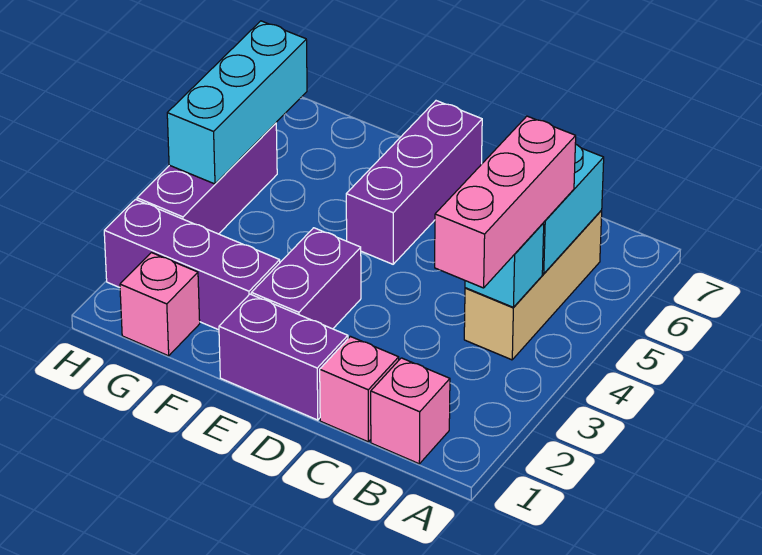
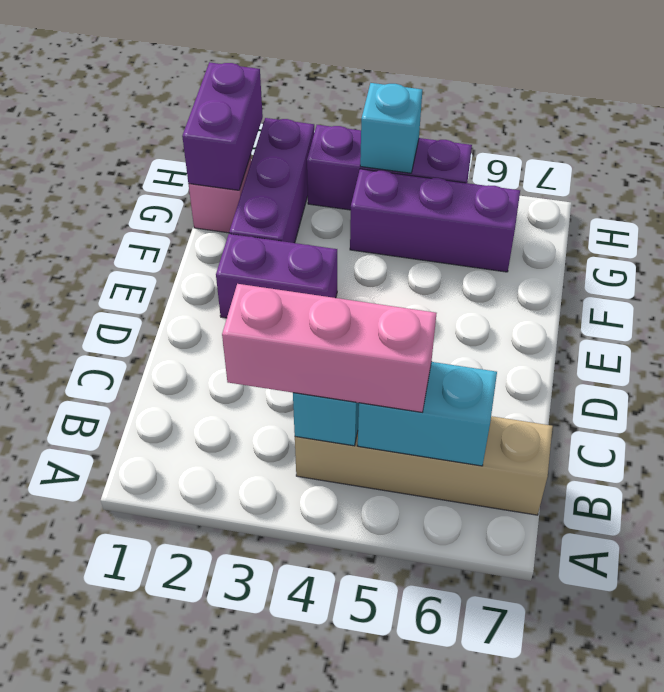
pink brick B1 level 1 -> none
tan brick B4:B6 level 1 -> tan brick B4:B7 level 1
pink brick C1 level 1 -> none
purple brick D1:E1 level 1 -> purple brick G1:H1 level 2
purple brick E5:E7 level 1 -> purple brick G4:G6 level 1
cyan brick H4:H6 level 2 -> cyan brick H4 level 2

